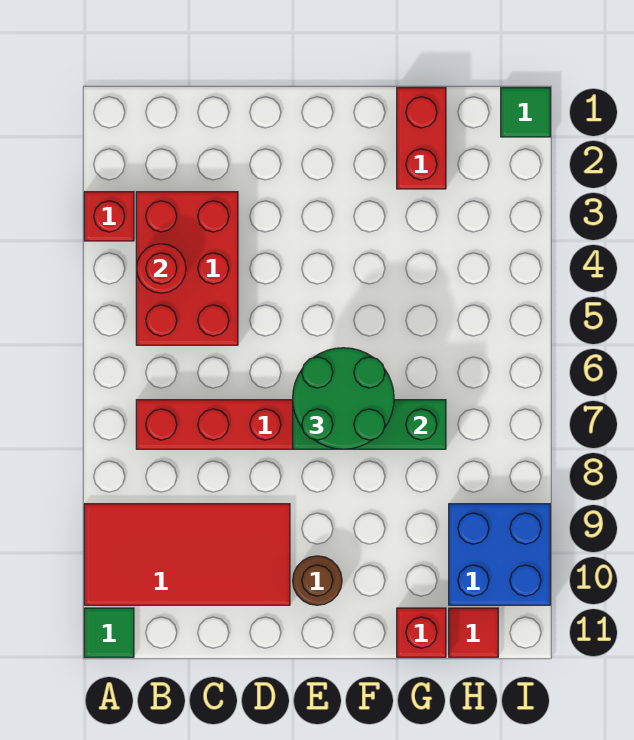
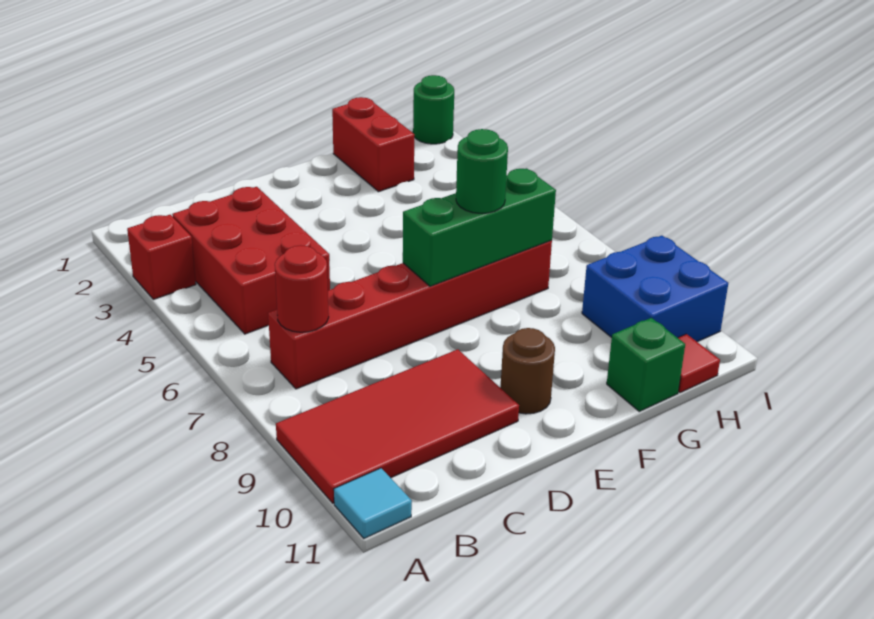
green tile A11 level 1 -> cyan tile A11 level 1
red round brick B4 level 2 -> red round brick B7 level 2
green round brick E6:F7 level 3 -> green round brick F7 level 3
red brick G11 level 1 -> green brick G11 level 1
green tile I1 level 1 -> green round brick I1 level 1

